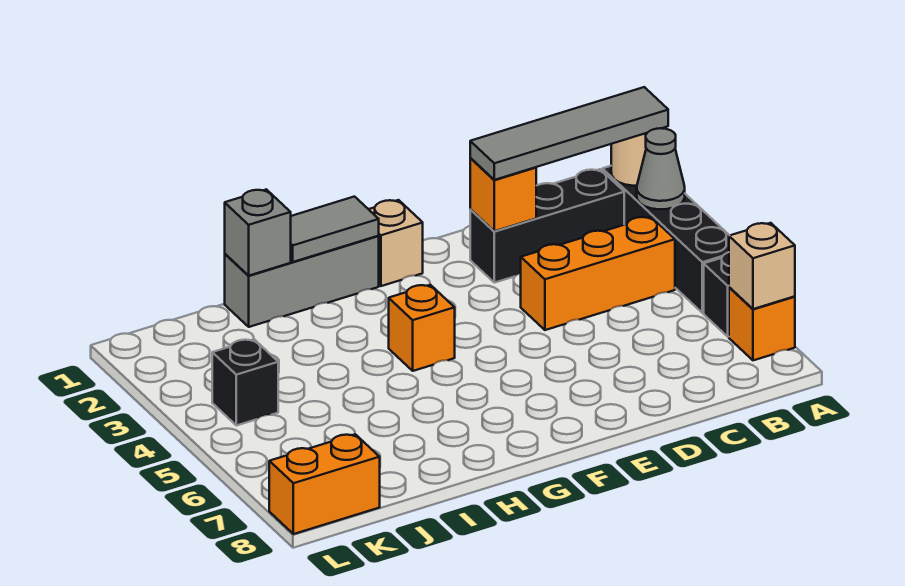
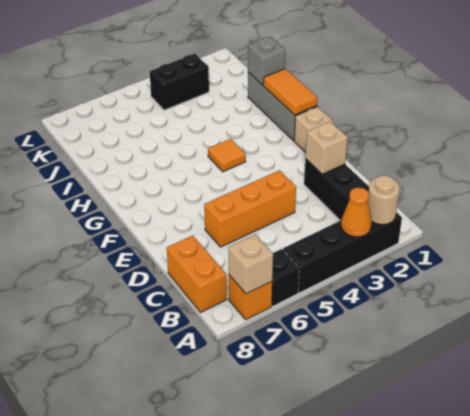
grey tile A2:D2 level 3 -> none
grey cone A3 level 2 -> orange cone A3 level 2
orange brick B4:D4 level 1 -> orange brick D4:D6 level 1
orange brick D2 level 2 -> tan brick D2 level 2
grey tile G1:H1 level 2 -> orange tile G1:H1 level 2
orange brick G4 level 1 -> orange tile G4 level 1
black brick K4 level 1 -> black brick K3:K4 level 1
orange brick K8:L8 level 1 -> orange brick B8:C8 level 1

